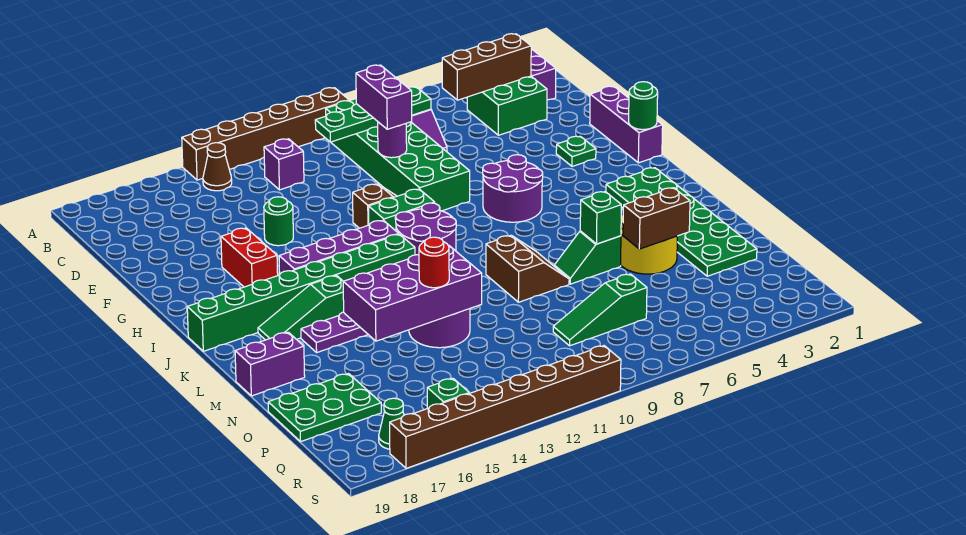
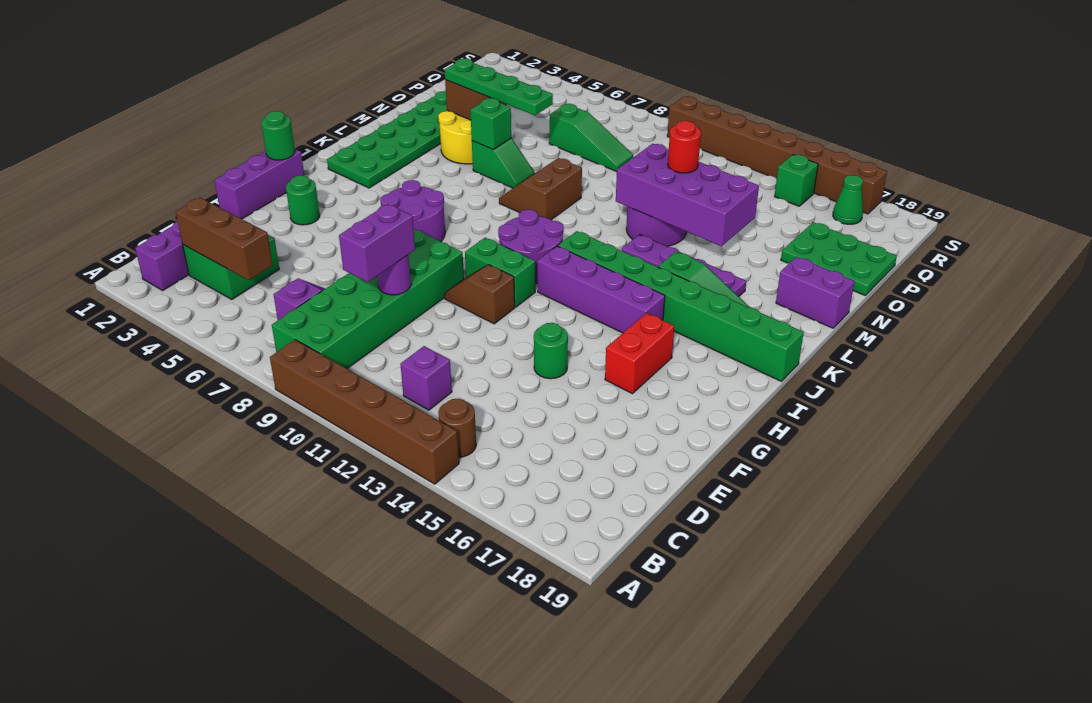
brown cone B14 level 1 -> brown round brick B14 level 1
green plate C7:C10 level 2 -> green plate N4:N7 level 3
green plate G3 level 1 -> green round brick G3 level 1

